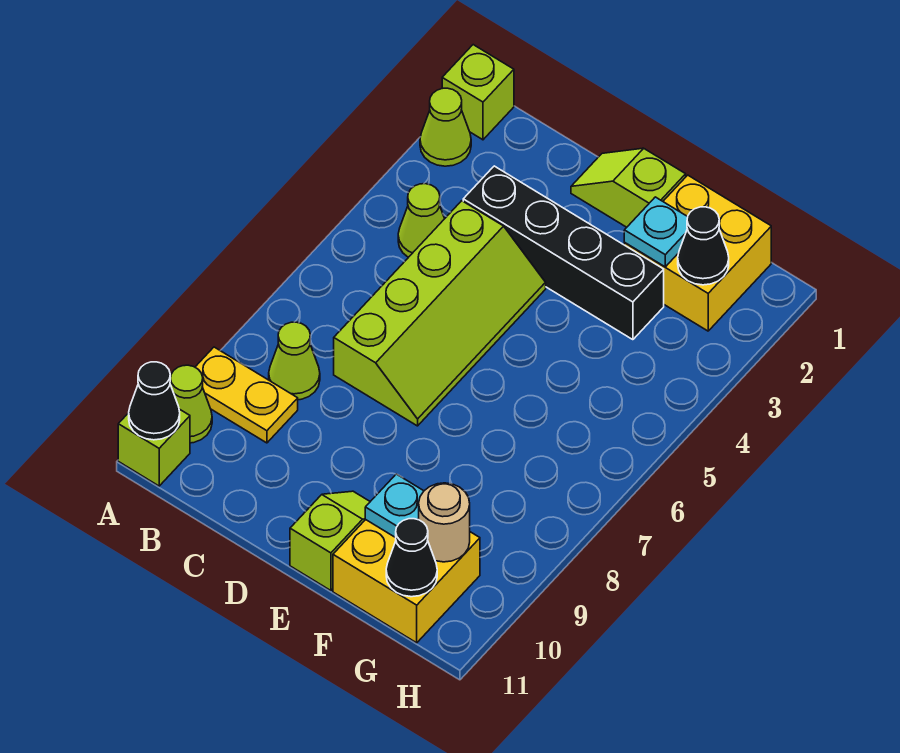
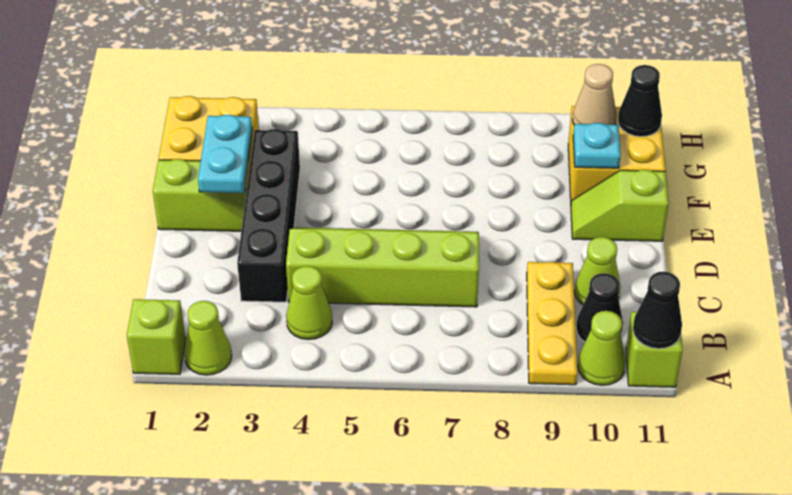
yellow plate A9:B9 level 1 -> yellow plate A9:C9 level 1
lime cone B8 level 1 -> lime cone C10 level 1
lime slope D1:E1 level 1 top E -> lime slope E1:E2 level 1 top 1
cyan plate F2 level 2 -> cyan plate E2:F2 level 2
black cone G2 level 2 -> black cone B10 level 1
tan round brick G10 level 2 -> tan cone G10 level 2

